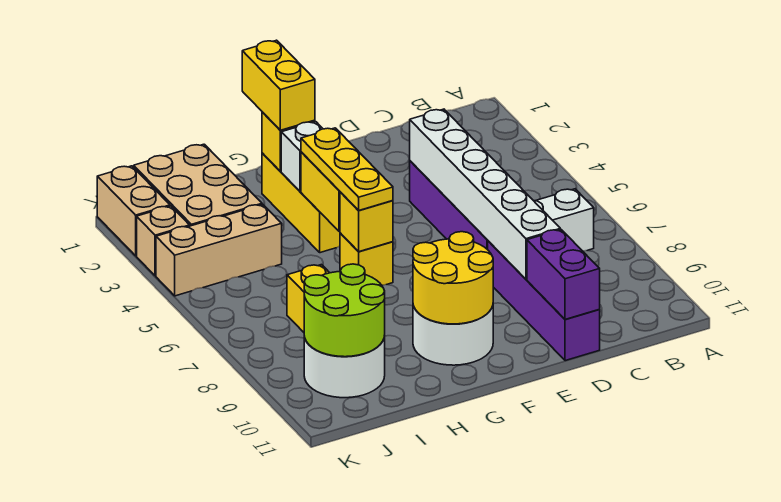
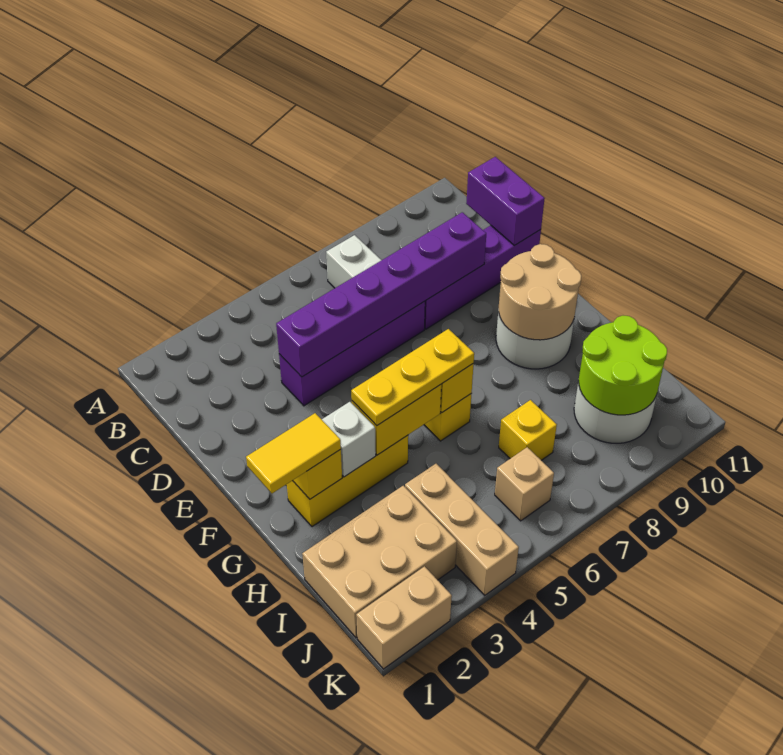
white brick D4:D9 level 2 -> purple brick D4:D9 level 2
purple brick D10:D11 level 2 -> purple brick C11:D11 level 2
yellow round brick F9:G10 level 2 -> tan round brick F9:G10 level 2
yellow brick G1:G2 level 3 -> yellow tile G1:G2 level 3
tan brick K3 level 1 -> tan brick J6 level 1

